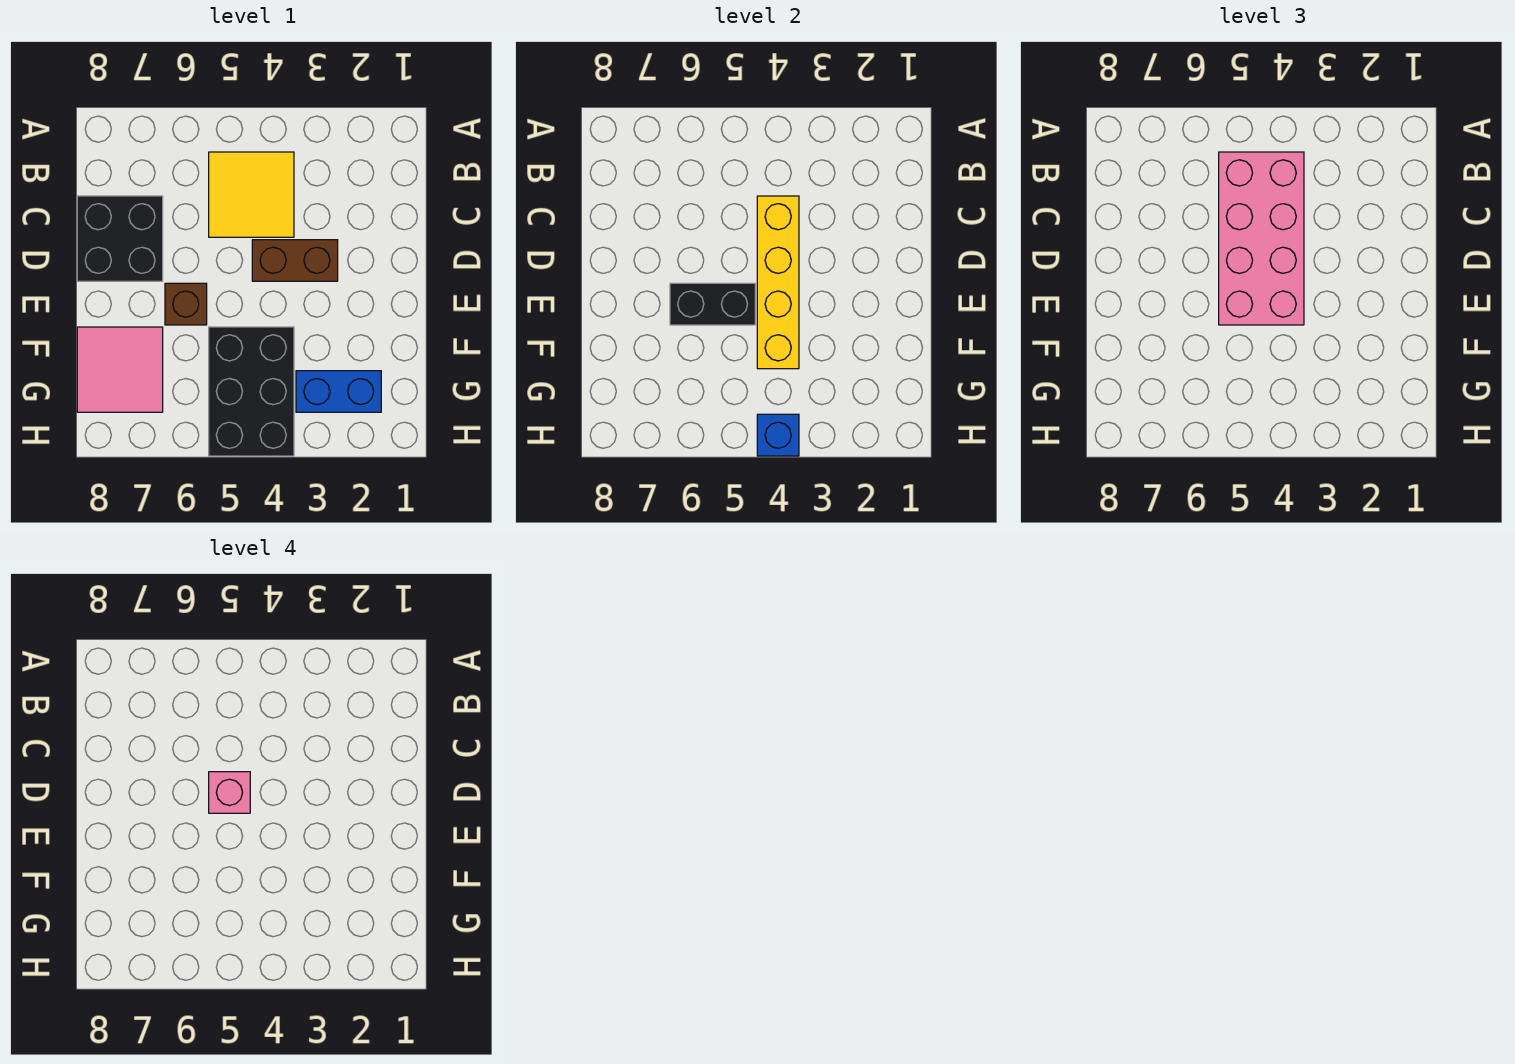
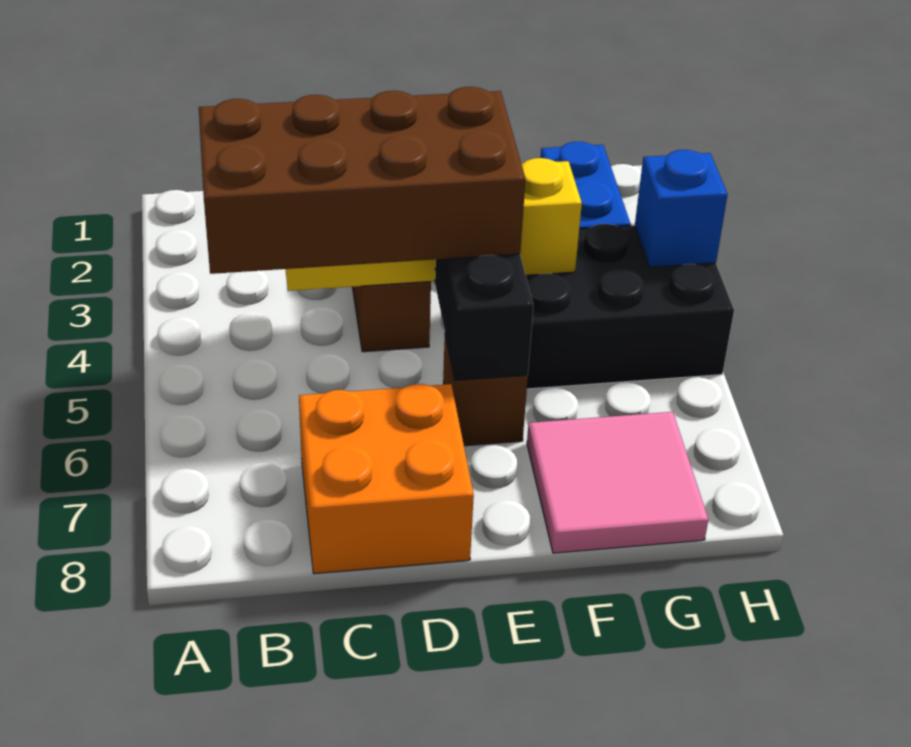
yellow tile B4:C5 level 1 -> none
pink brick B4:E5 level 3 -> brown brick B4:E5 level 3
black brick C7:D8 level 1 -> orange brick C7:D8 level 1
pink brick D5 level 4 -> none

